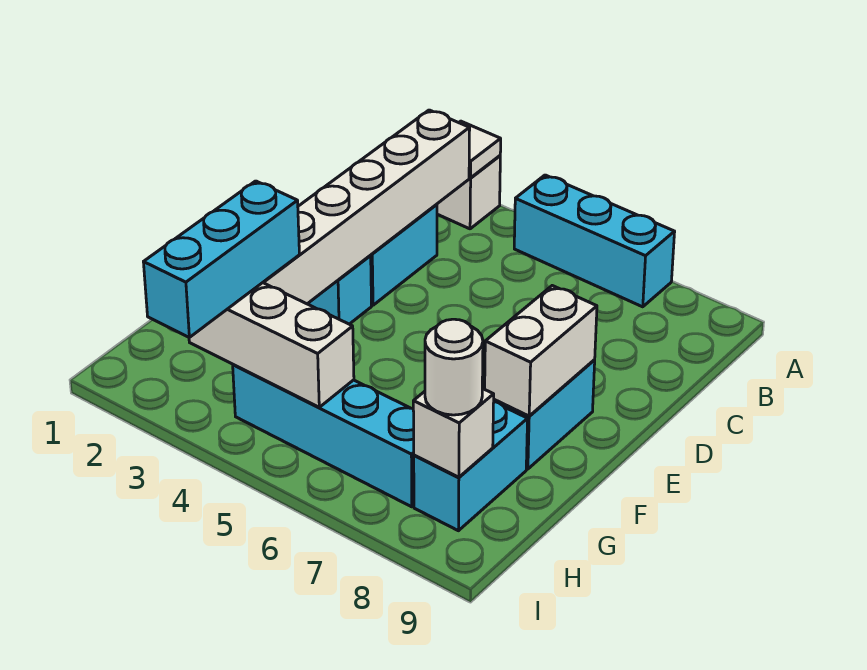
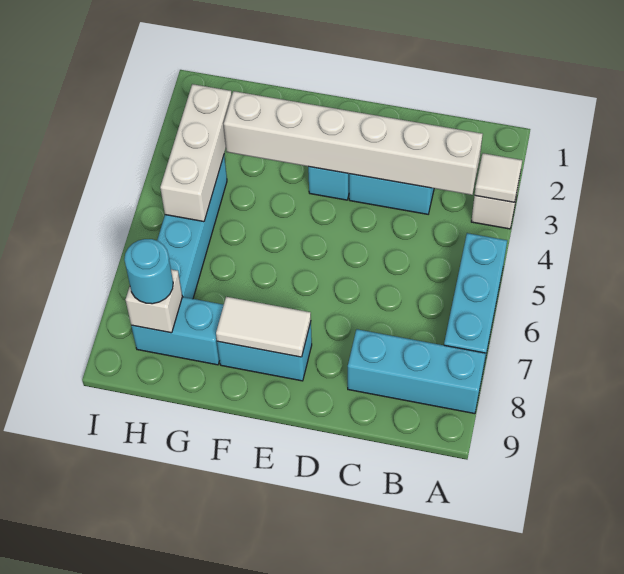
white brick E8:F8 level 2 -> white tile E8:F8 level 2
cyan brick G3:I3 level 3 -> cyan brick A8:C8 level 1
white round brick H8 level 3 -> cyan round brick H8 level 3

